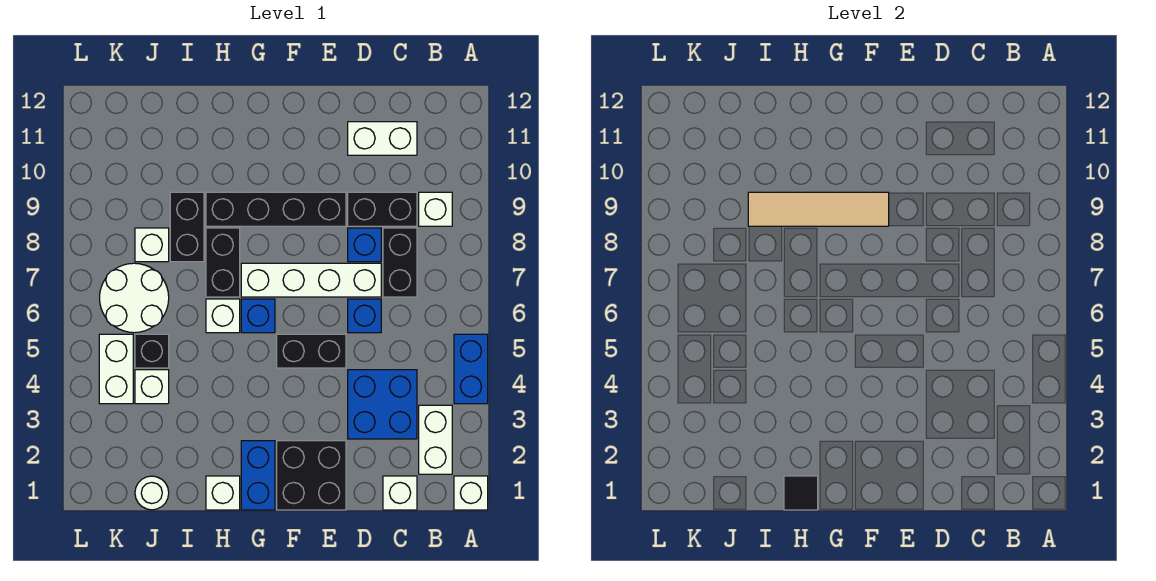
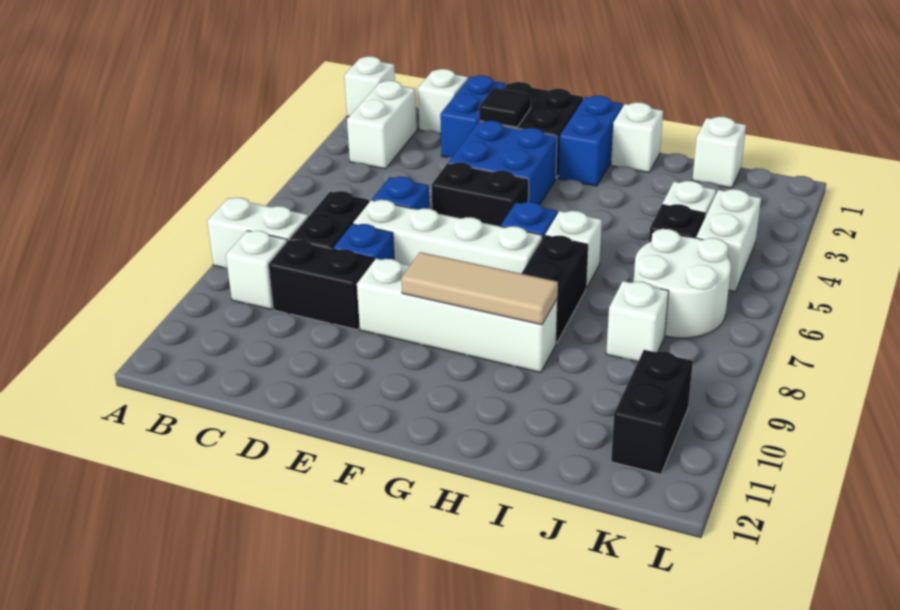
blue brick A4:A5 level 1 -> blue brick D1:D2 level 1
blue brick C3:D4 level 1 -> blue brick E3:F4 level 1
white brick C11:D11 level 1 -> white brick A8:B8 level 1
black brick E9:H9 level 1 -> white brick E9:H9 level 1
tan tile F9:I9 level 2 -> tan tile F9:H9 level 2
black tile H1 level 2 -> black tile E2 level 2
black brick I8:I9 level 1 -> black brick K10:K11 level 1
white round brick J1 level 1 -> white brick J1 level 1

